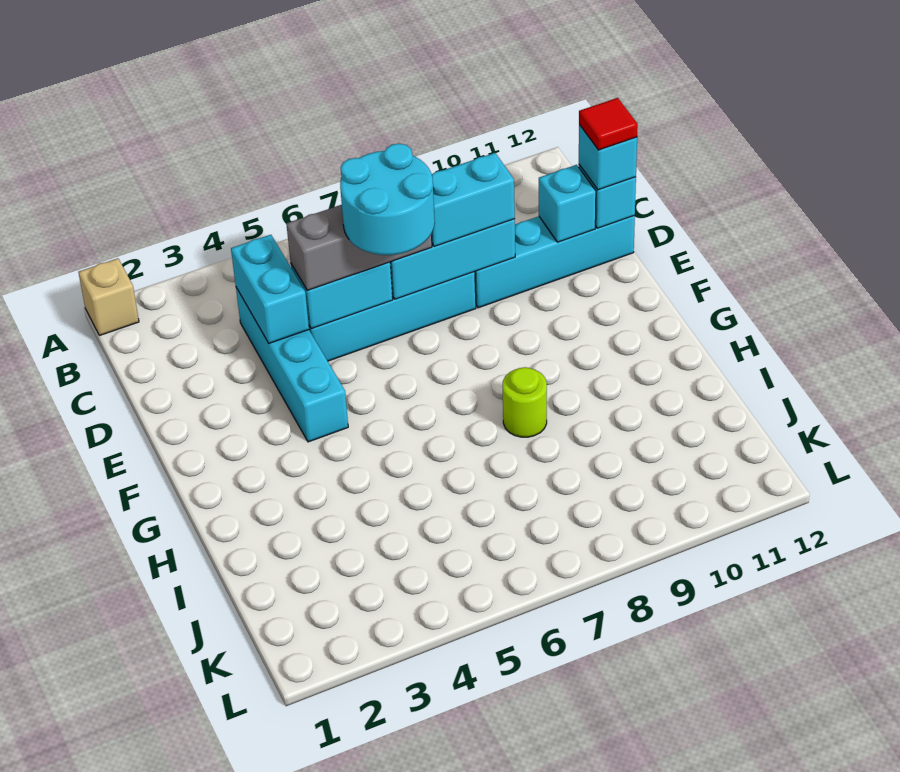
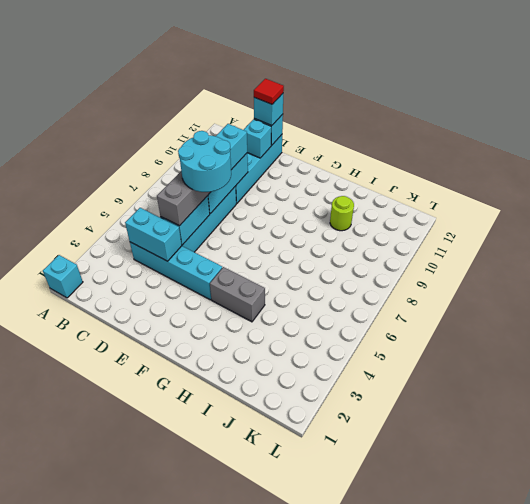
tan brick A1 level 1 -> cyan brick A1 level 1
none -> grey brick G4:H4 level 1
lime round brick H8 level 1 -> lime round brick I10 level 1

